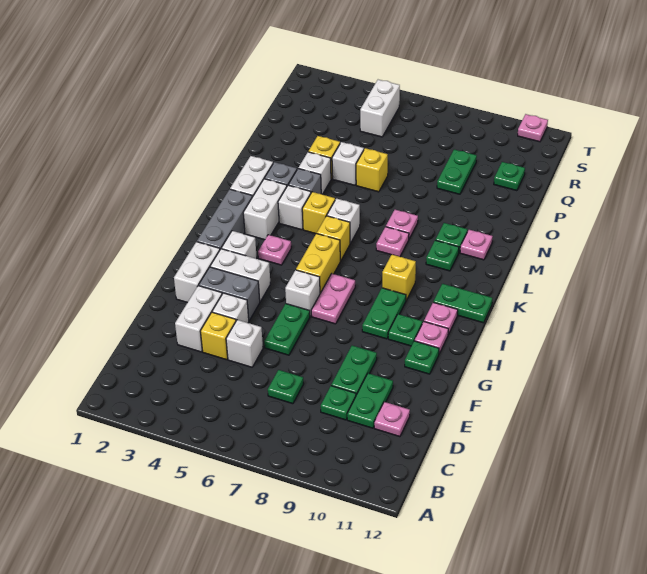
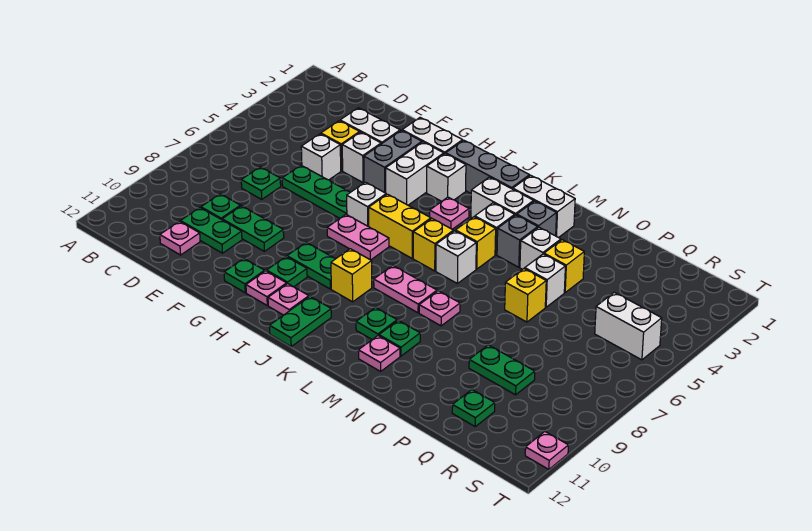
green plate F6:G6 level 1 -> green plate E6:G6 level 1
pink plate L8 level 1 -> pink plate K8:L8 level 1

